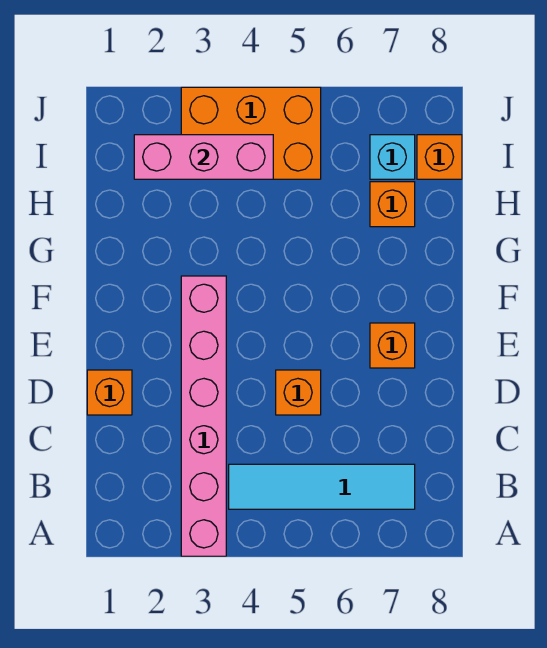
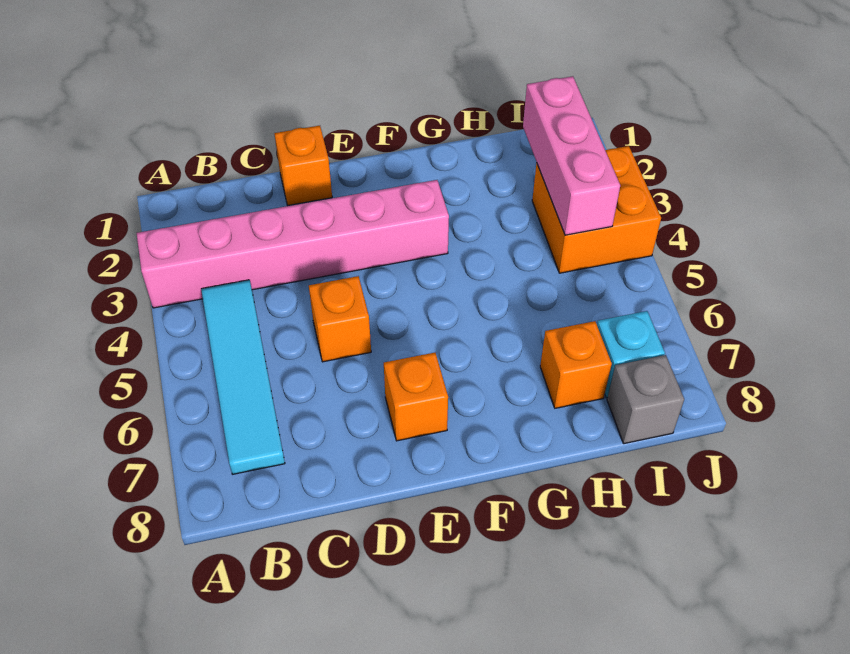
orange brick I3:J5 level 1 -> orange brick I3:J4 level 1
orange brick I8 level 1 -> grey brick I8 level 1

